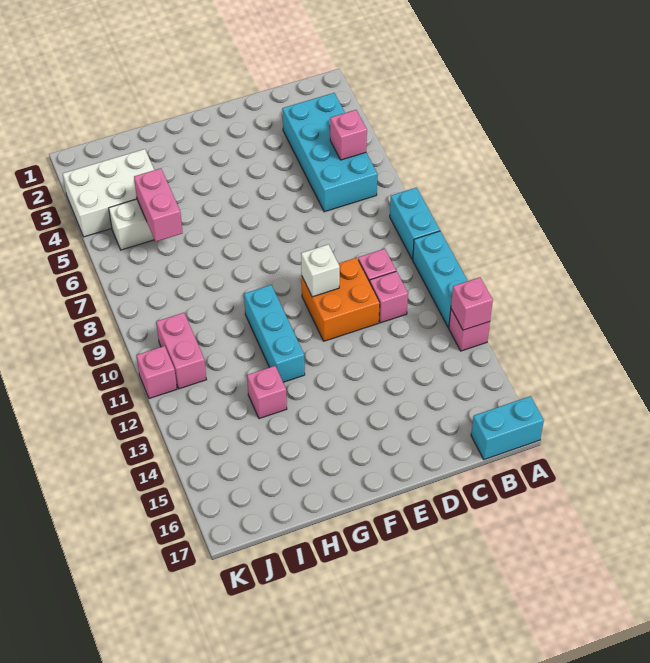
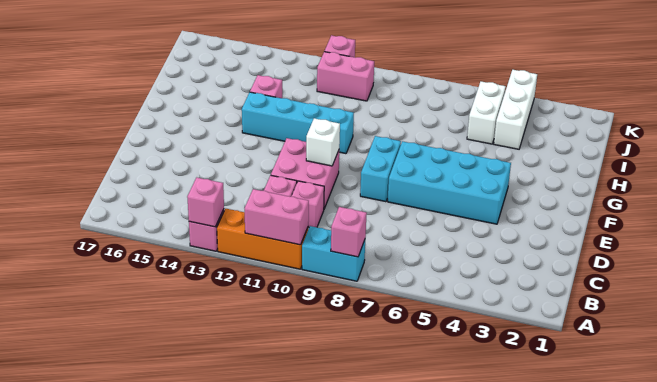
cyan brick A10:A12 level 1 -> orange brick A10:A12 level 1
cyan brick A17:B17 level 1 -> cyan brick E8:F8 level 1
cyan brick B3:C6 level 1 -> cyan brick E4:F7 level 1
pink brick B5 level 2 -> pink brick A8 level 2
orange brick D10:E11 level 1 -> pink brick D10:E11 level 1
cyan brick G10:G12 level 1 -> cyan brick G10:G13 level 1
white brick I3:K4 level 1 -> white brick I4:K4 level 1
pink brick I5:I6 level 2 -> pink brick A10:A11 level 2

